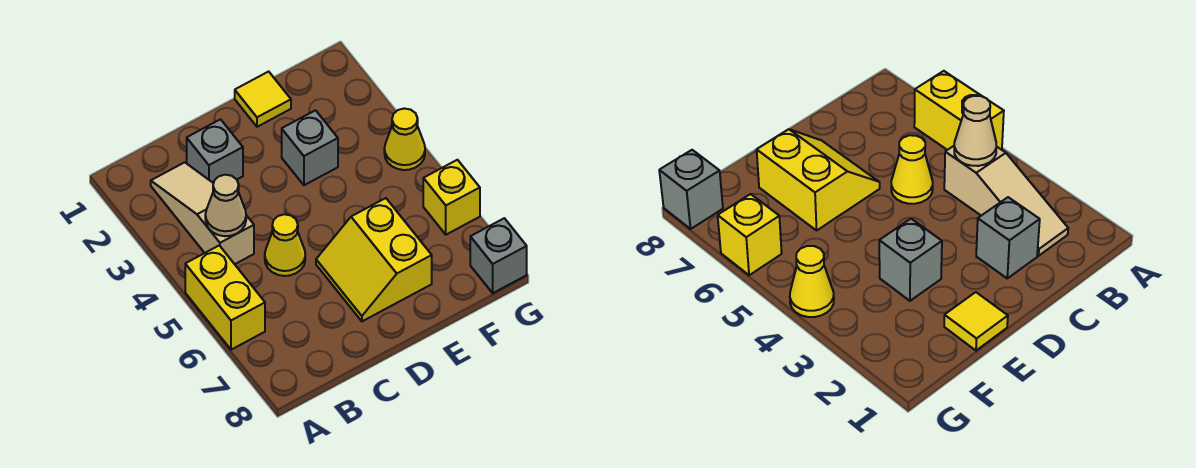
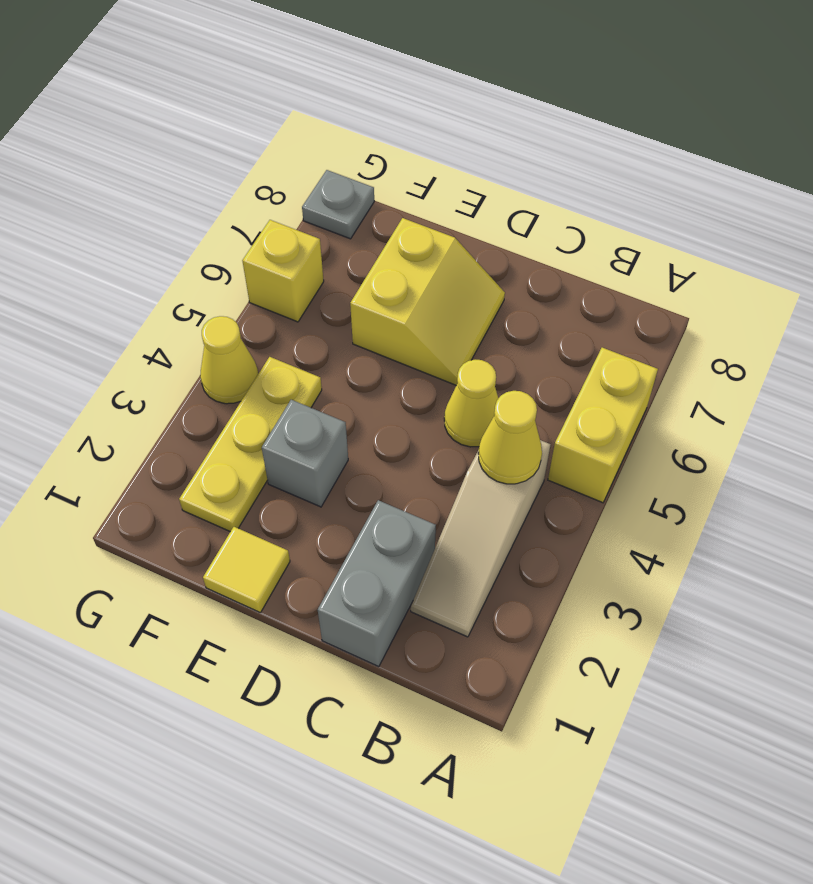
tan cone B4 level 2 -> yellow cone B4 level 2
grey brick C2 level 1 -> grey brick C1:C2 level 1
none -> yellow plate F2:F4 level 1
grey brick G8 level 1 -> grey plate G8 level 1

